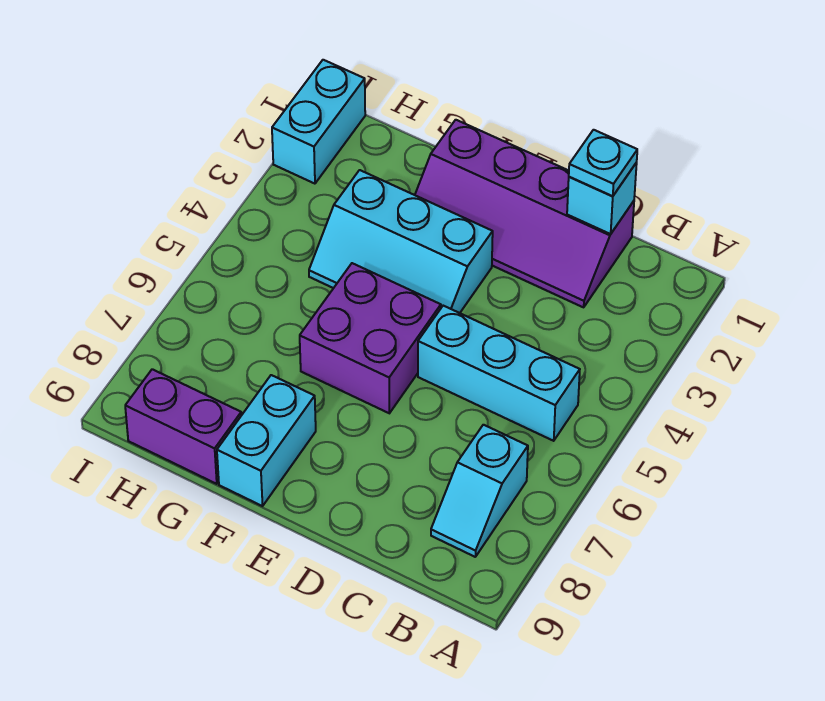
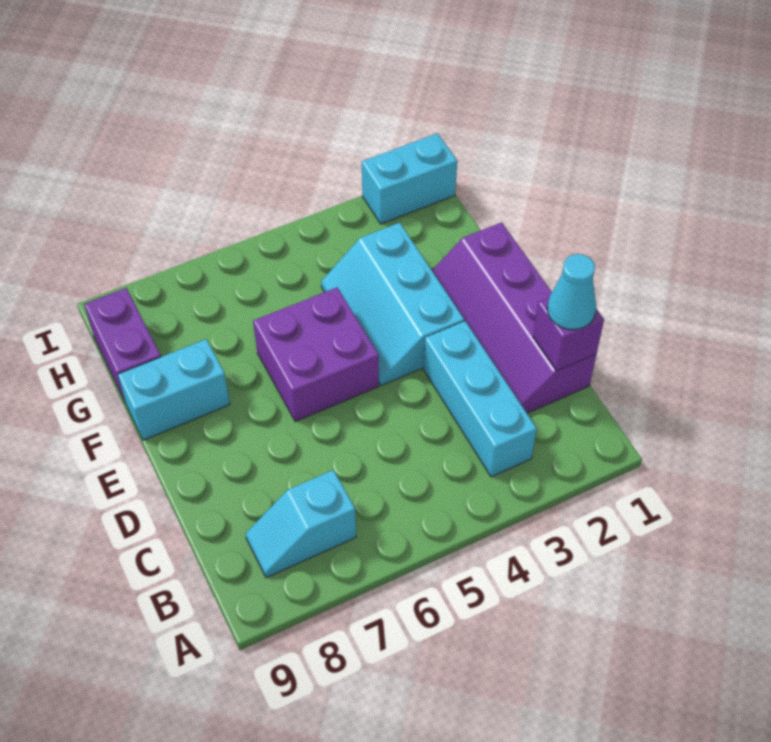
cyan brick B5:D5 level 1 -> cyan brick B3:D3 level 1
cyan brick C1 level 2 -> purple brick C1 level 2
cyan plate C1 level 3 -> cyan cone C1 level 3

